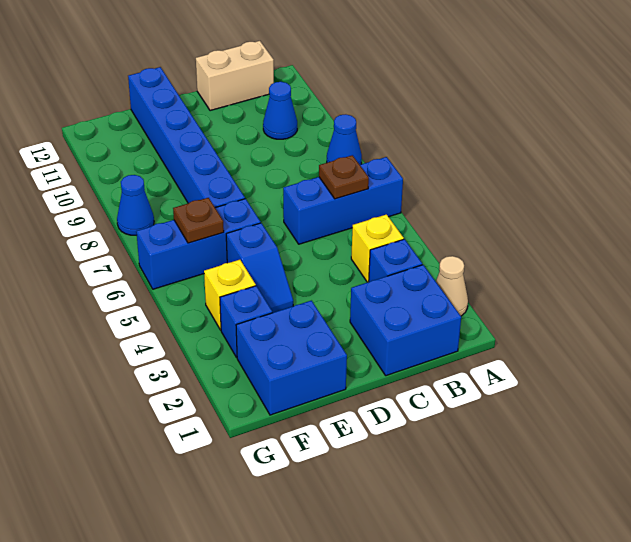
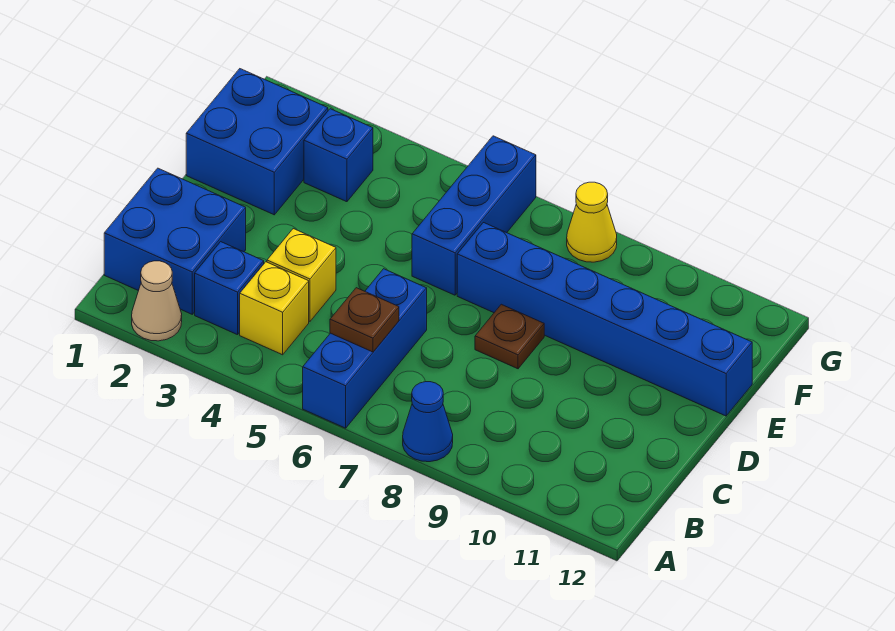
blue cone B10 level 1 -> none
tan brick B12:C12 level 1 -> none
blue slope E4:E5 level 1 top 5 -> none
yellow brick F4 level 1 -> yellow brick C4 level 1
brown plate F6 level 2 -> brown plate D8 level 1
blue cone G8 level 1 -> yellow cone G8 level 1

